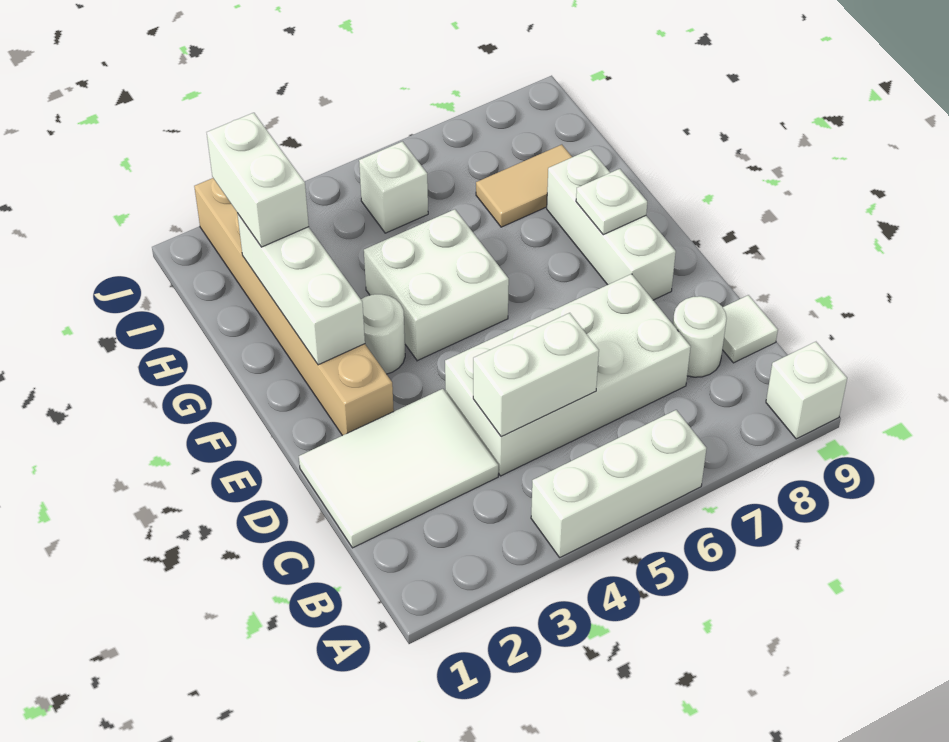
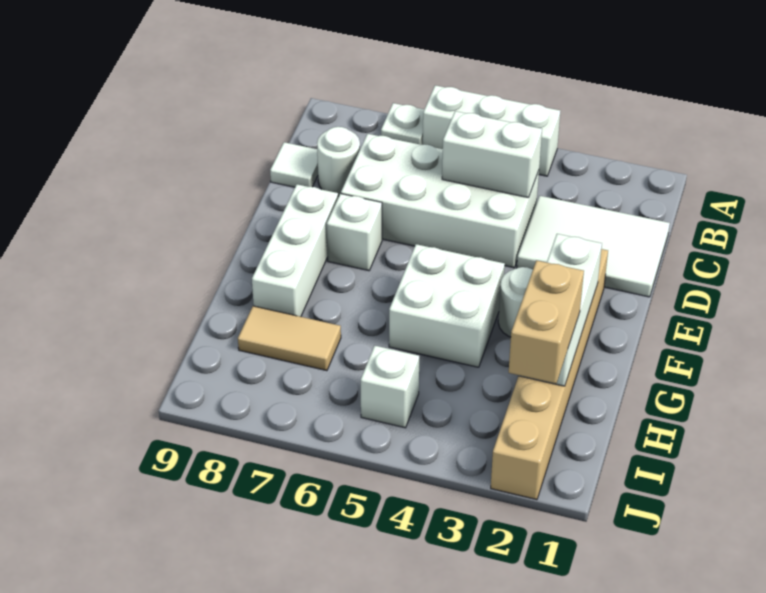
white brick A9 level 1 -> white brick E7 level 1
white plate F8 level 2 -> white plate A7 level 1
white brick H2:I2 level 3 -> tan brick H2:I2 level 3

